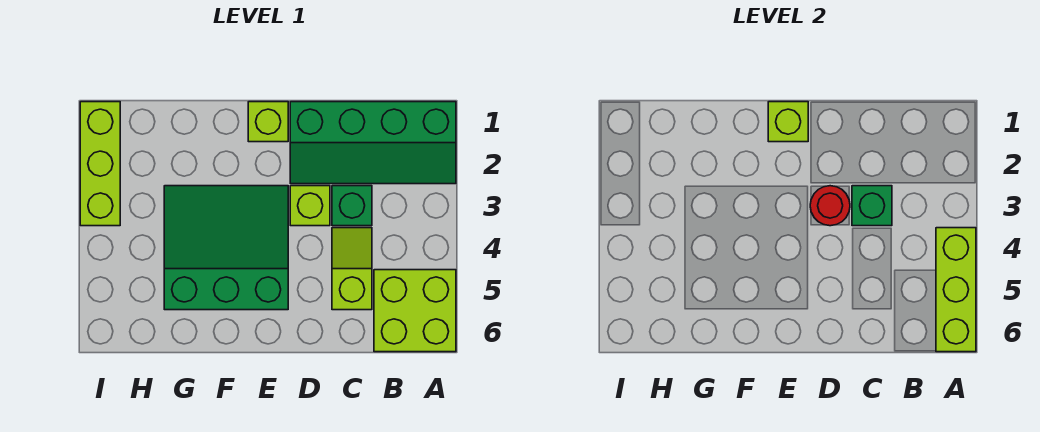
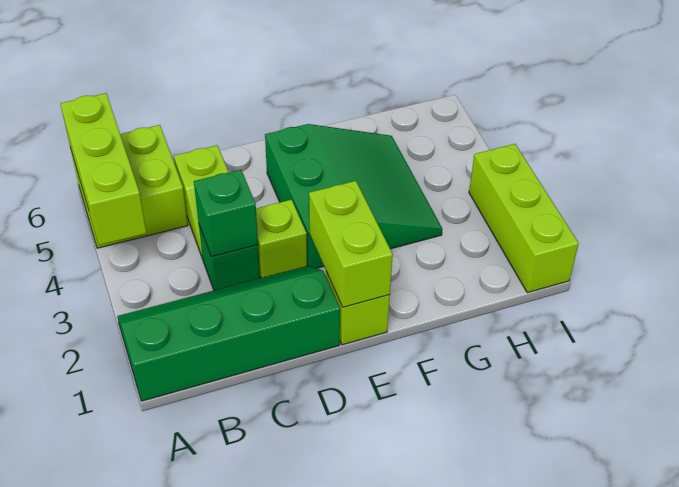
red round brick D3 level 2 -> none
lime brick E1 level 2 -> lime brick E1:E2 level 2
green slope E3:G5 level 1 top 5 -> green slope E3:G5 level 1 top E

